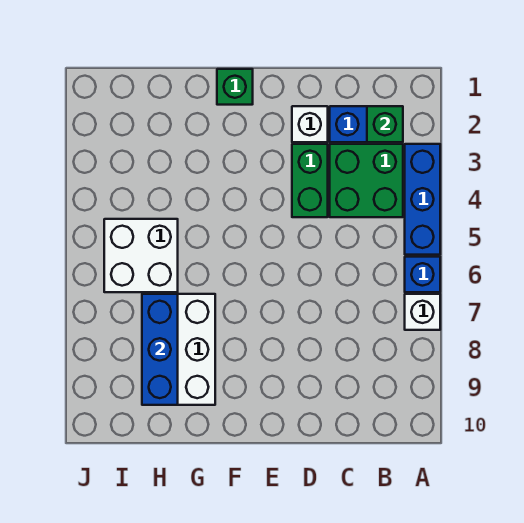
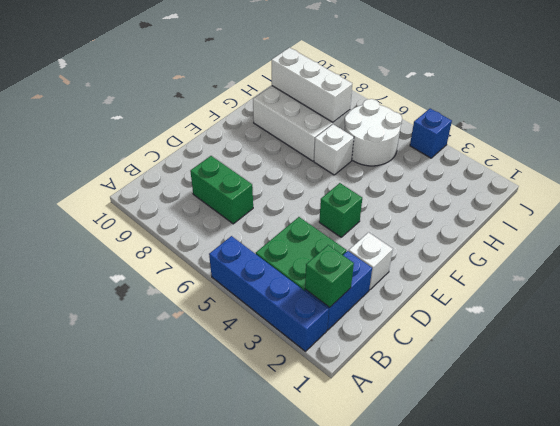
blue brick A3:A5 level 1 -> blue brick A2:A5 level 1
blue brick A6 level 1 -> blue brick J4 level 1
white brick A7 level 1 -> white brick G6 level 1
green brick D3:D4 level 1 -> green brick C7:C8 level 1
green brick F1 level 1 -> green brick E4 level 1
white brick H5:I6 level 1 -> white round brick H5:I6 level 1
blue brick H7:H9 level 2 -> white brick H7:H9 level 2

